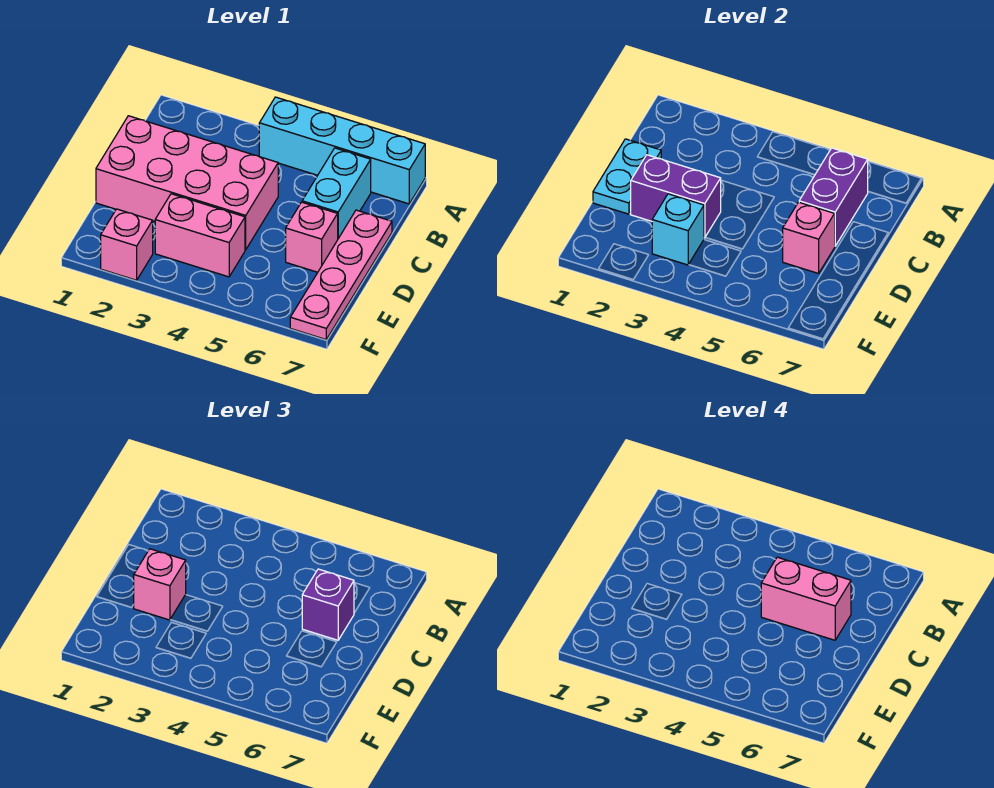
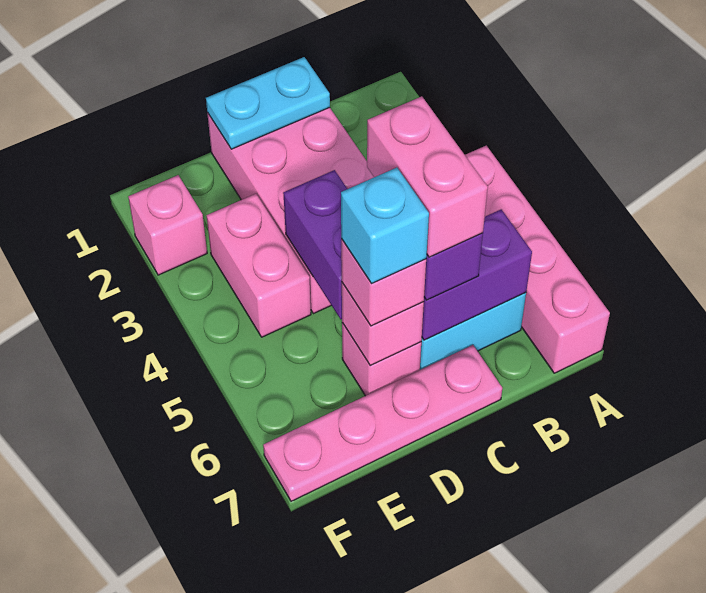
cyan brick A4:A7 level 1 -> pink brick A4:A7 level 1
purple brick D2:D3 level 2 -> purple brick D4:D5 level 2
pink brick D2 level 3 -> pink brick D6 level 3
cyan brick E3 level 2 -> cyan brick D6 level 4

